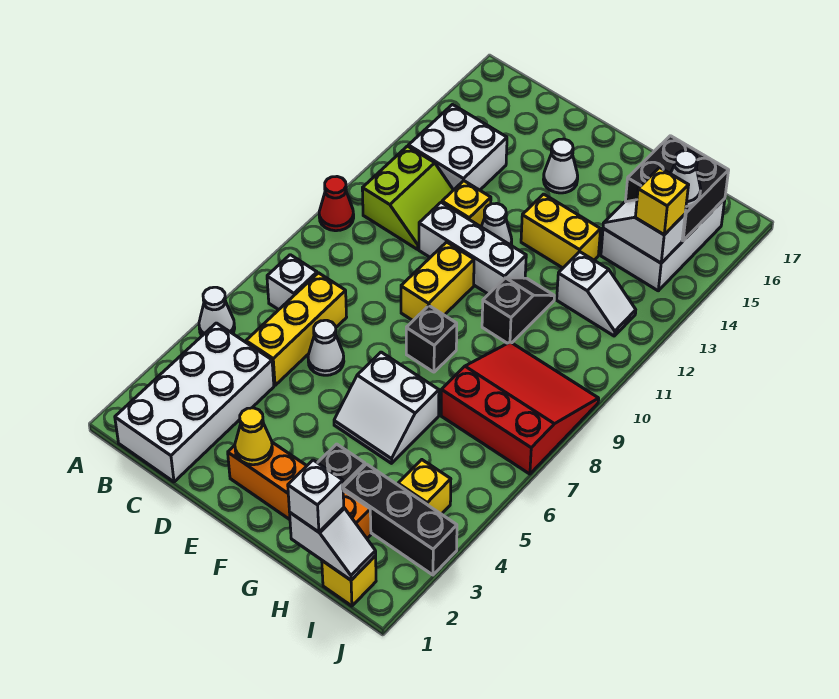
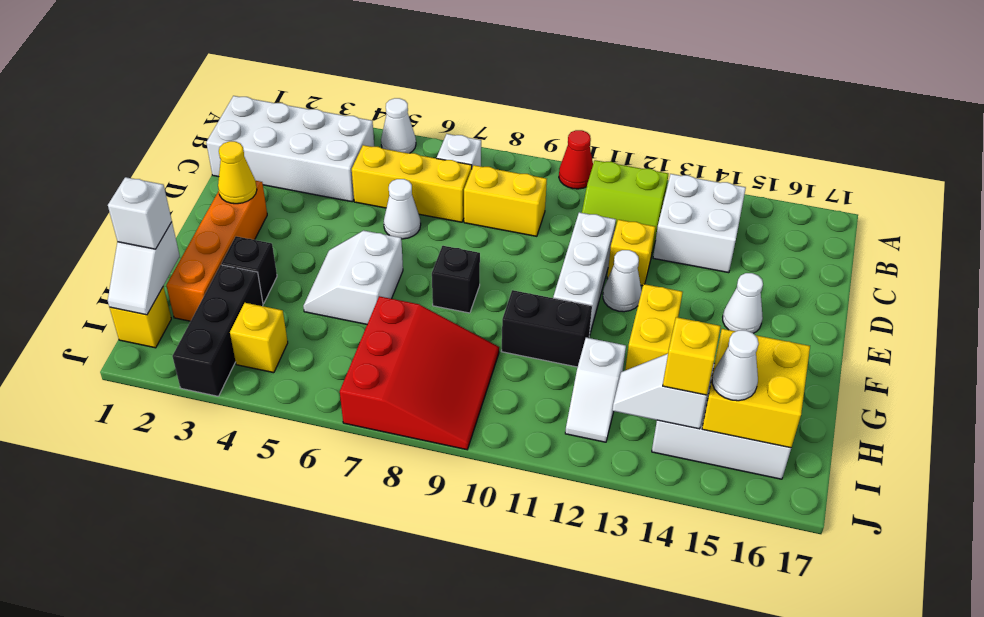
yellow brick E9:E10 level 1 -> yellow brick C8:C9 level 1
black slope G10:G11 level 1 top 10 -> black brick G10:G11 level 1
white slope H14:I14 level 2 top I -> white slope I13:I14 level 2 top 14
black brick H15:I16 level 2 -> yellow brick H15:I16 level 2

